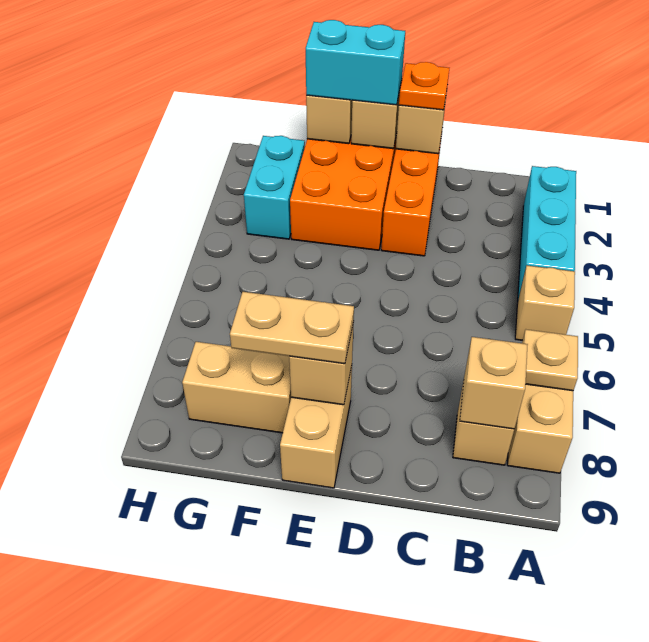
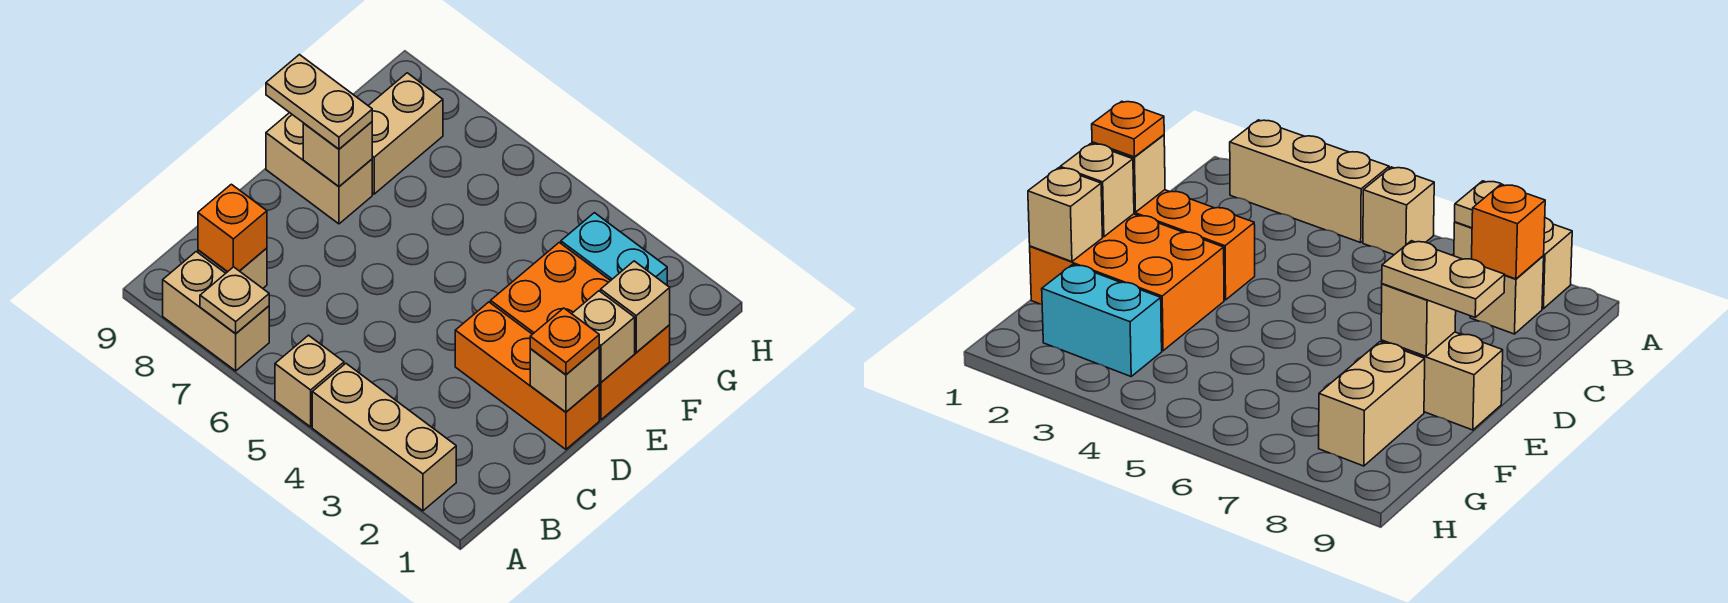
cyan brick A2:A4 level 1 -> tan brick A2:A4 level 1
tan brick B8 level 2 -> orange brick B8 level 2
cyan brick E1:F1 level 3 -> none
tan plate E8:F8 level 3 -> tan plate E8:E9 level 3

